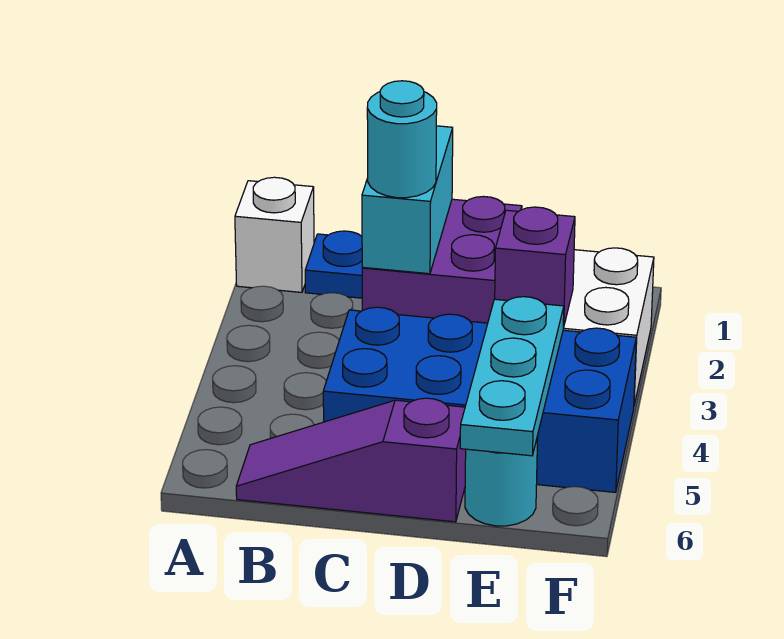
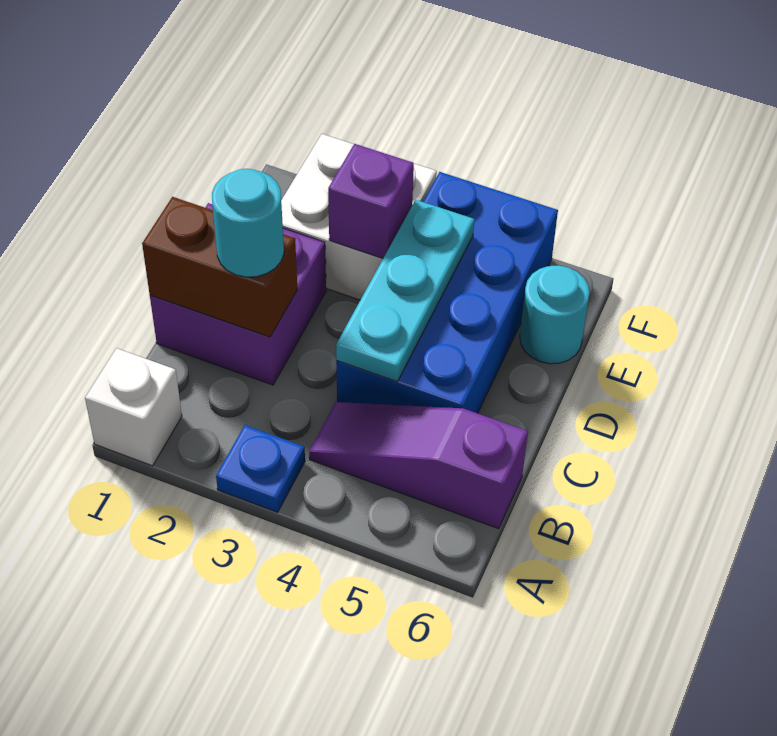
blue plate B1 level 1 -> blue plate A3 level 1
purple slope B6:D6 level 1 top D -> purple slope B4:B6 level 1 top 6
cyan brick C1:C2 level 2 -> brown brick C1:C2 level 2
cyan plate E4:E6 level 2 -> cyan plate C4:E4 level 2

